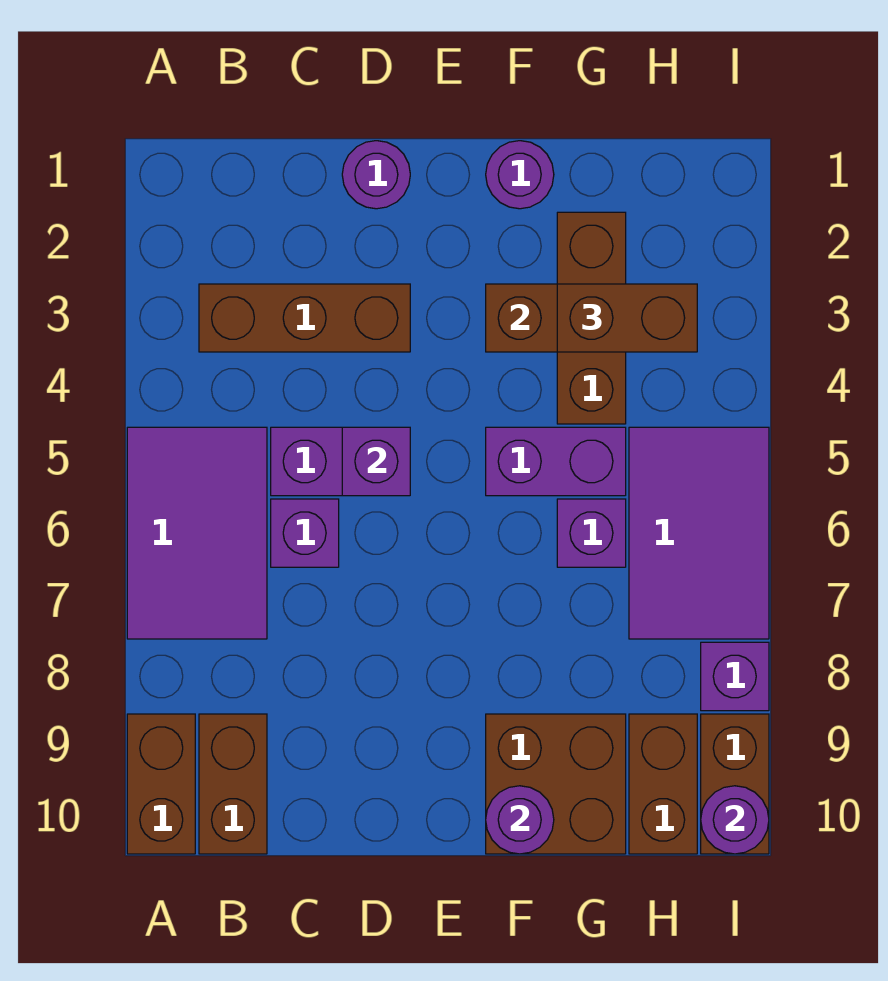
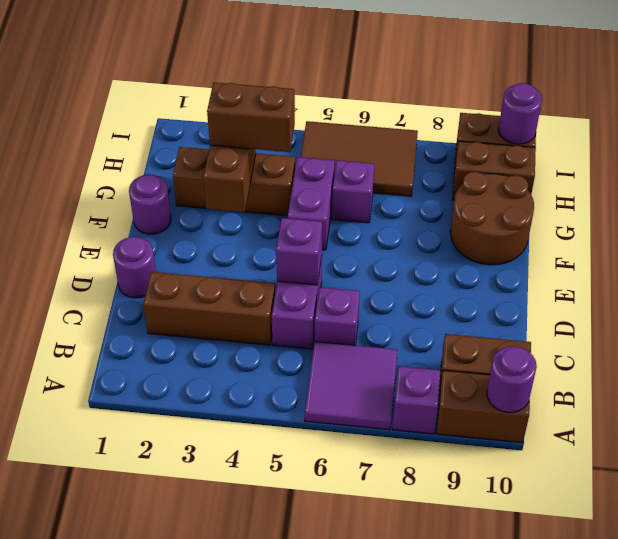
purple tile A5:B7 level 1 -> purple tile A6:B7 level 1
brown brick B3:D3 level 1 -> brown brick C2:C4 level 1
brown brick F9:G10 level 1 -> brown round brick F9:G10 level 1
purple round brick F10 level 2 -> purple round brick A10 level 2
brown brick G3:H3 level 3 -> brown brick G3:G4 level 3
purple tile H5:I7 level 1 -> brown tile H5:I7 level 1
purple brick I8 level 1 -> purple brick A8 level 1

